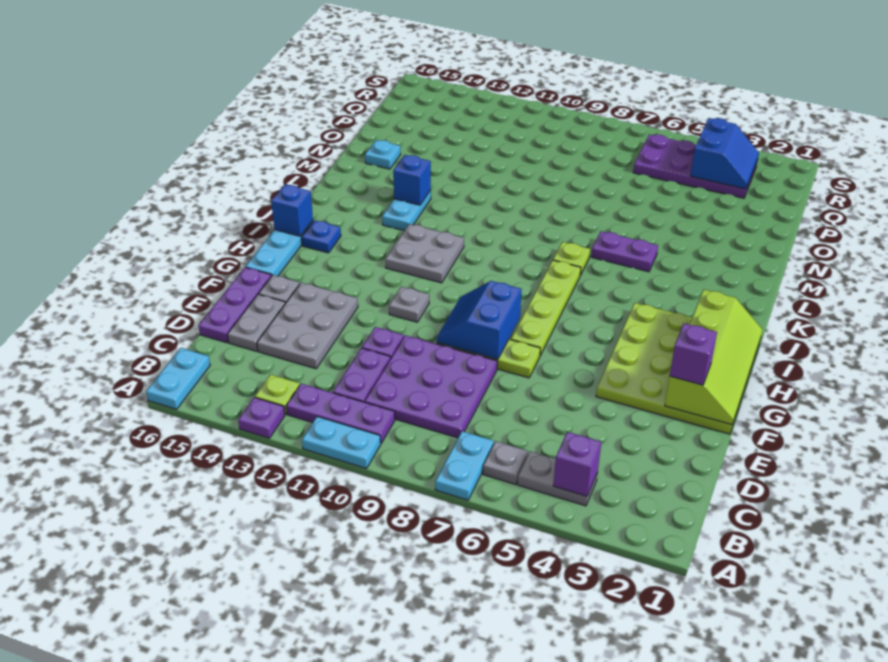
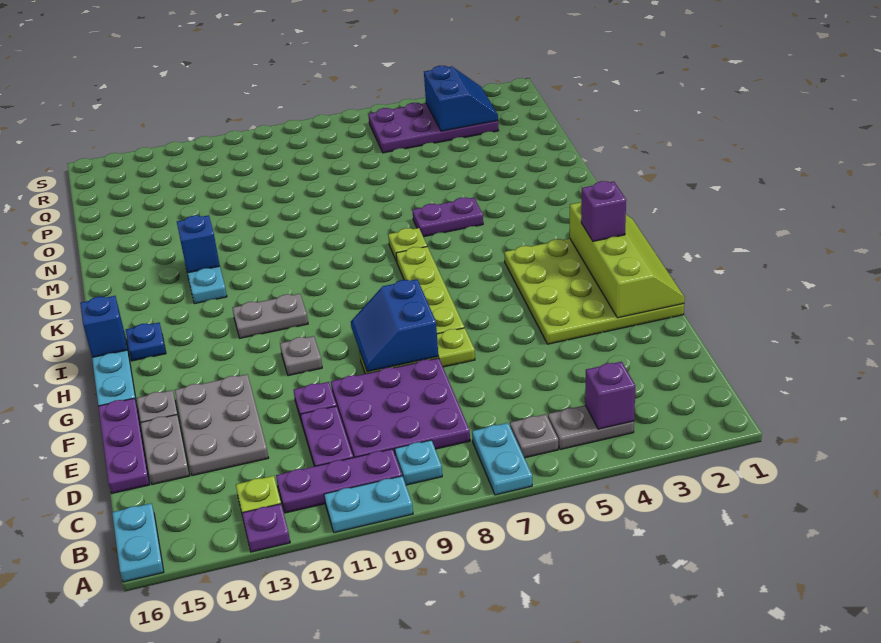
purple brick F2 level 3 -> purple brick H2 level 3
grey plate I11:J12 level 1 -> grey plate I11:I12 level 1
cyan plate N15 level 1 -> cyan plate B9 level 1

